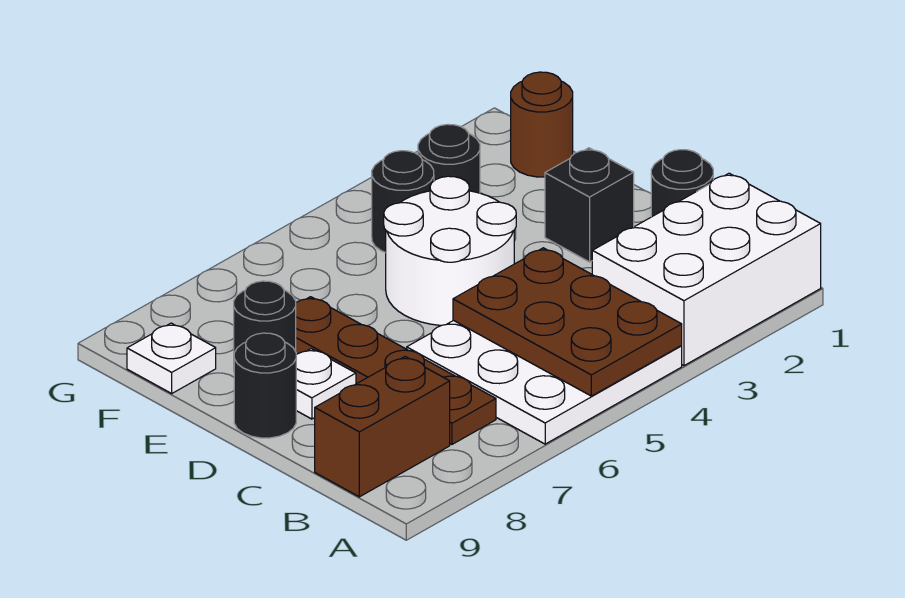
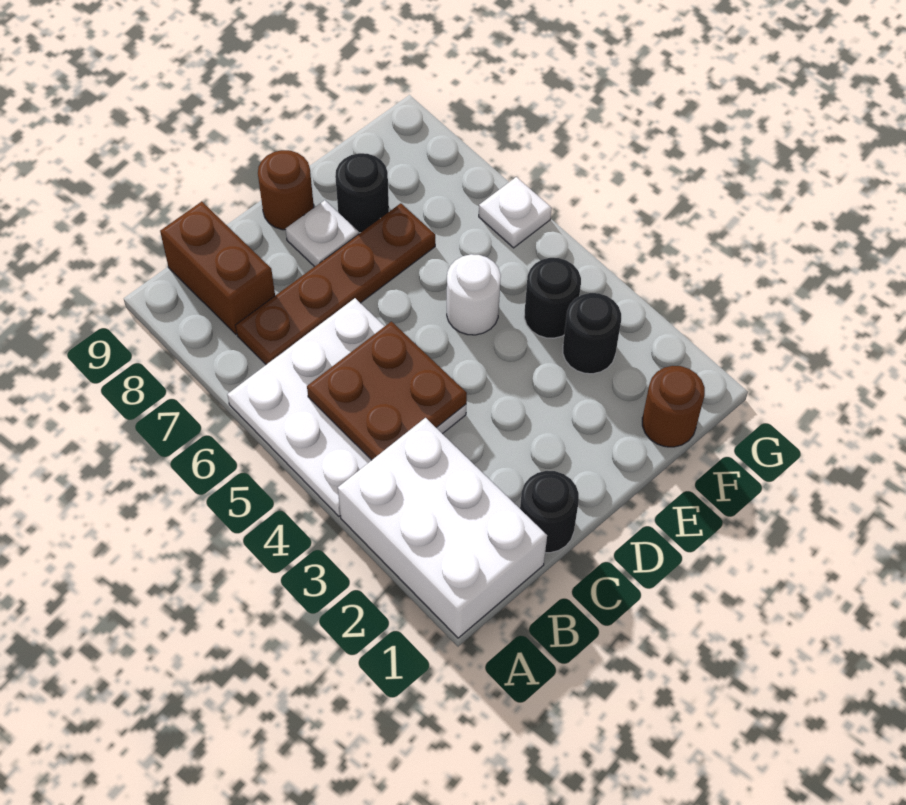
brown plate A4:C5 level 2 -> brown plate B4:C5 level 2
black brick D2 level 1 -> none
white round brick D4:E5 level 1 -> white round brick E5 level 1
black round brick D9 level 1 -> brown round brick D9 level 1
white plate F9 level 1 -> white plate G6 level 1

